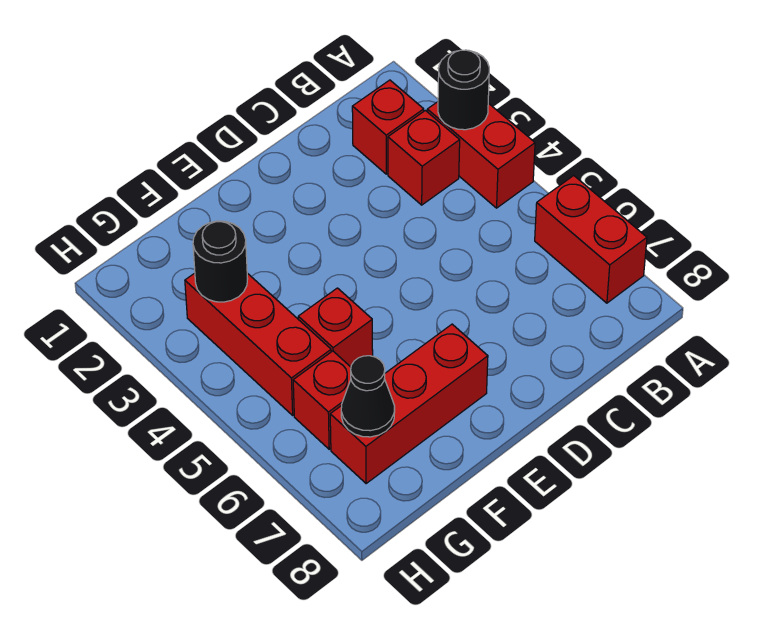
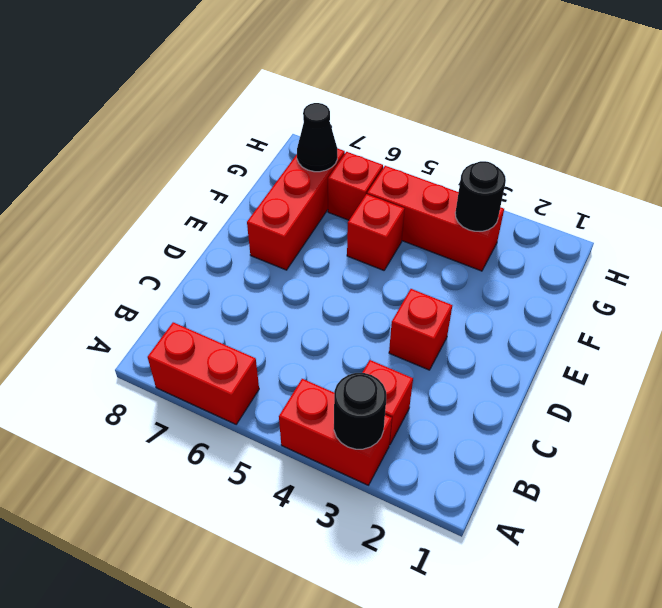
red brick B2 level 1 -> red brick D3 level 1

